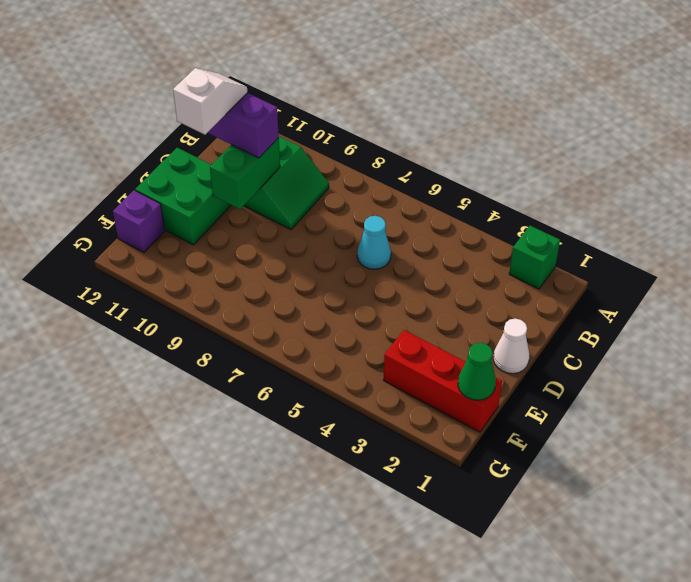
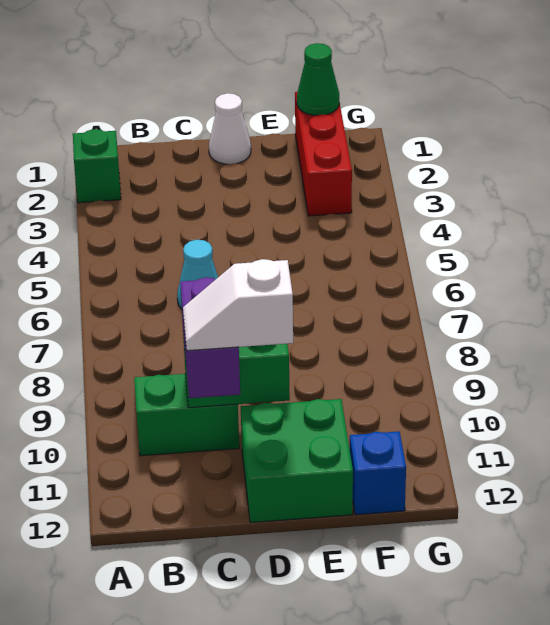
purple brick F12 level 1 -> blue brick F12 level 1

